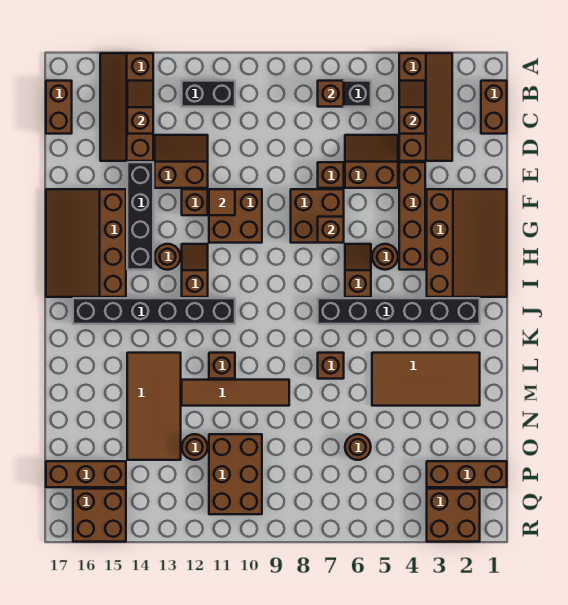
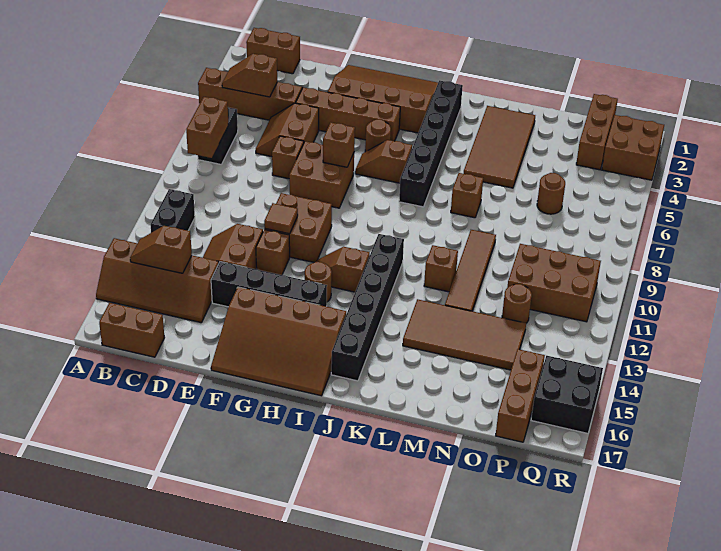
brown brick B7 level 2 -> brown brick B7:B8 level 2
brown brick Q15:R16 level 1 -> black brick Q15:R16 level 1

